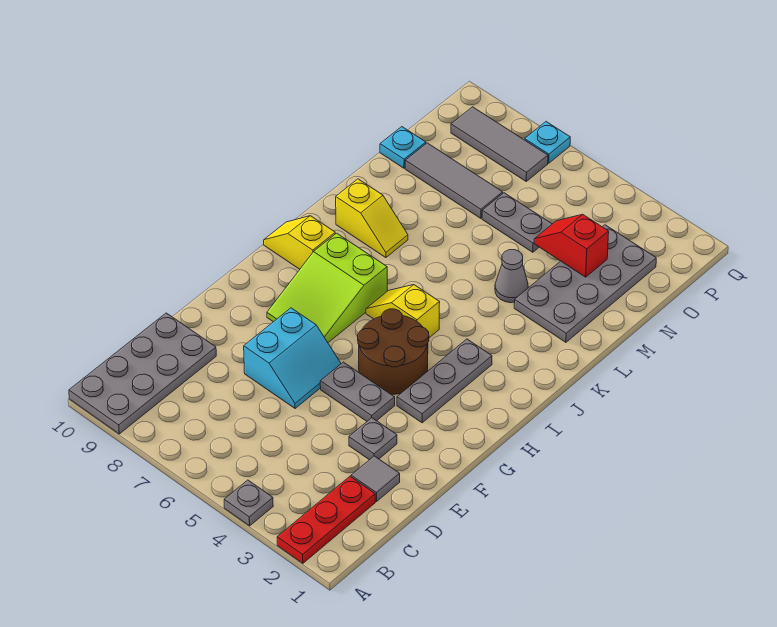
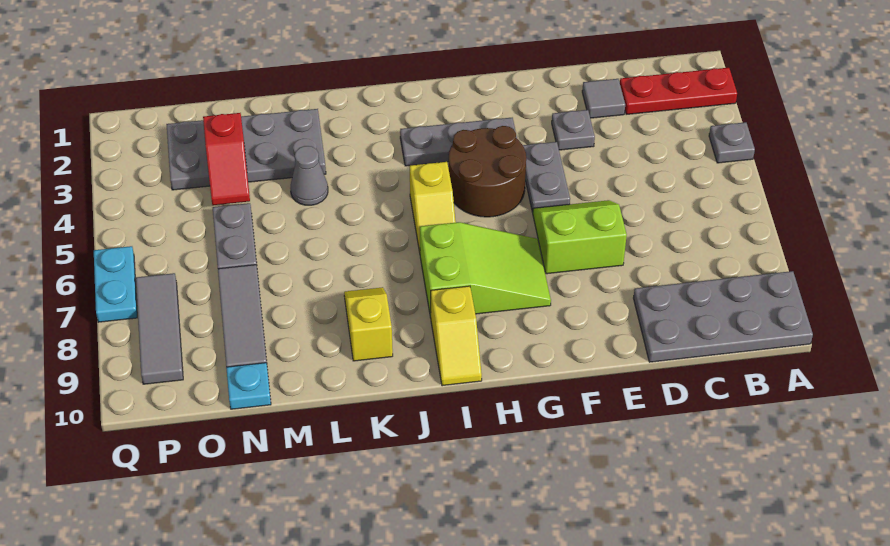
cyan slope E6:F7 level 1 top 7 -> lime slope E6:F7 level 1 top 7
cyan plate Q7 level 1 -> cyan plate Q6:Q7 level 1

